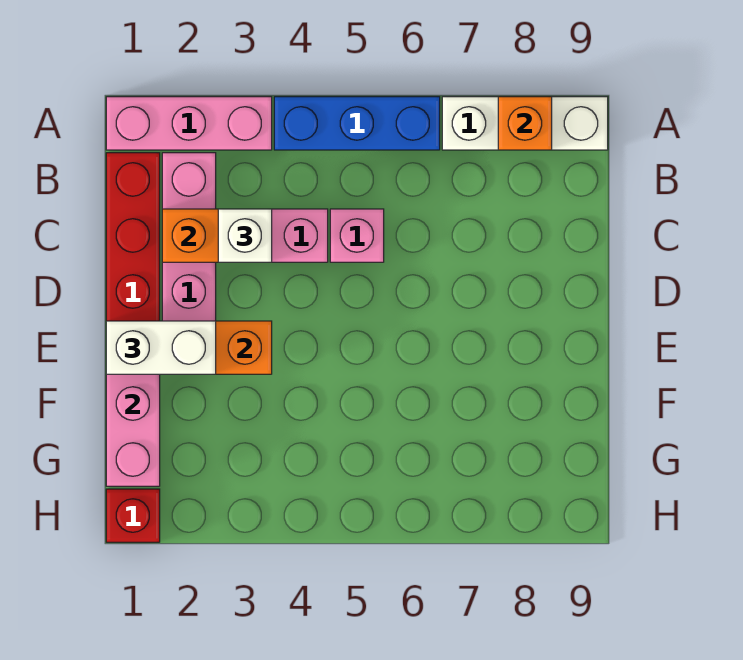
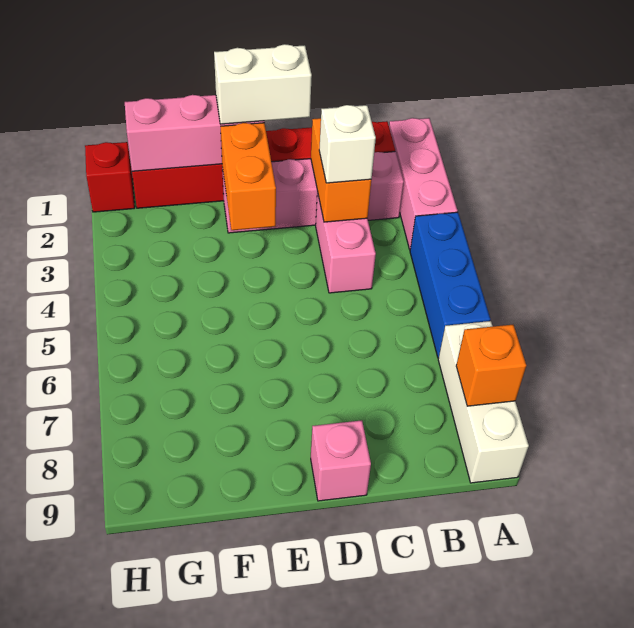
pink brick C5 level 1 -> pink brick D9 level 1
white brick E1:E2 level 3 -> white brick D1:E1 level 3

